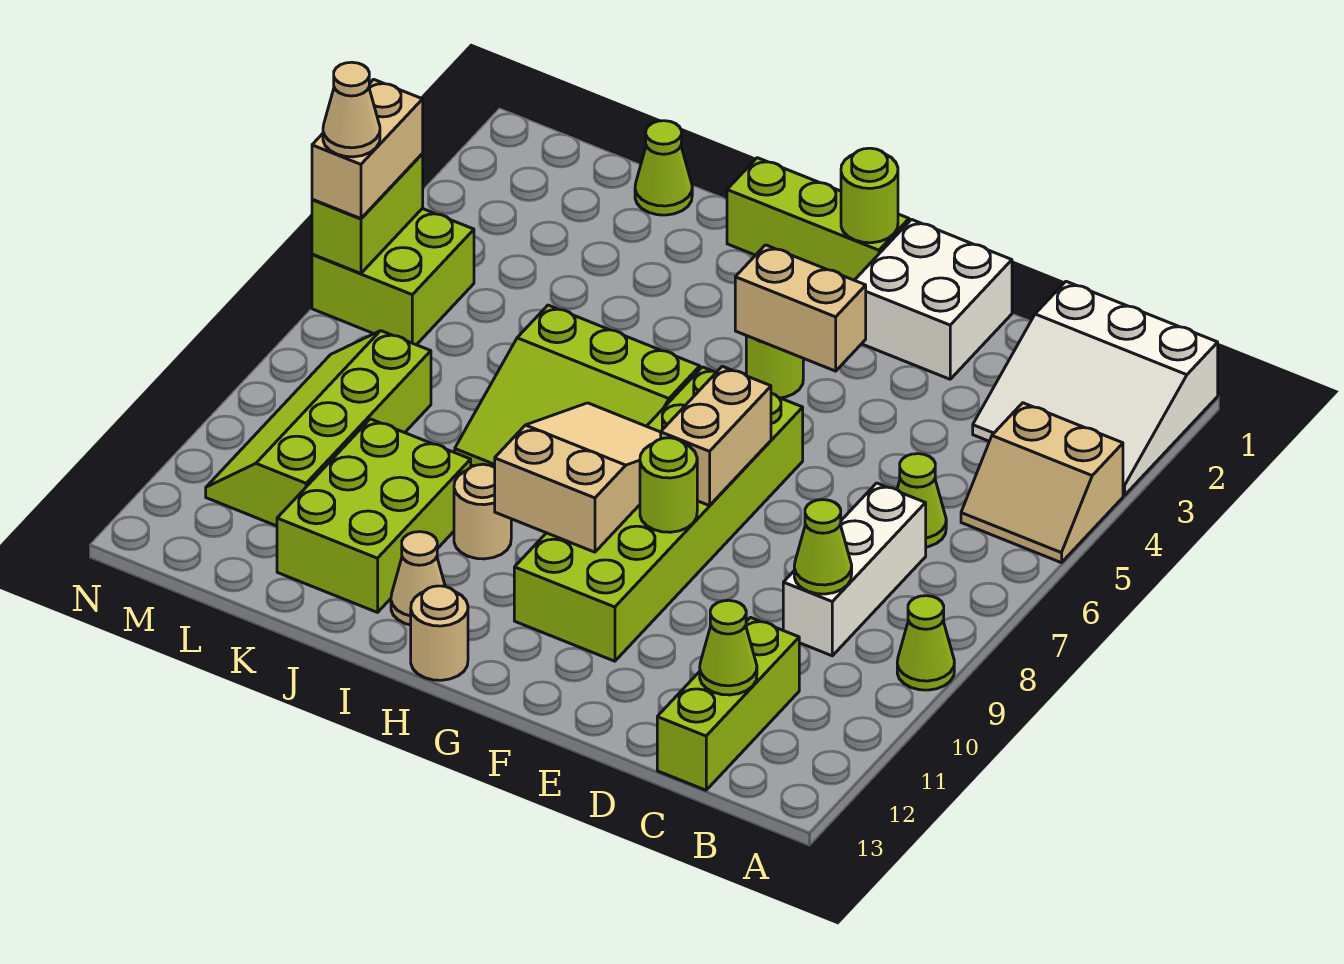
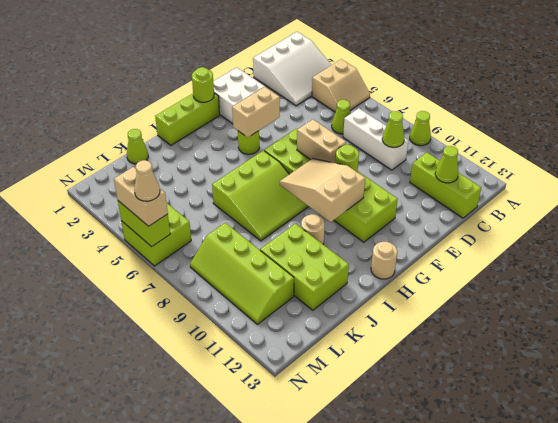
tan cone I12 level 1 -> none

